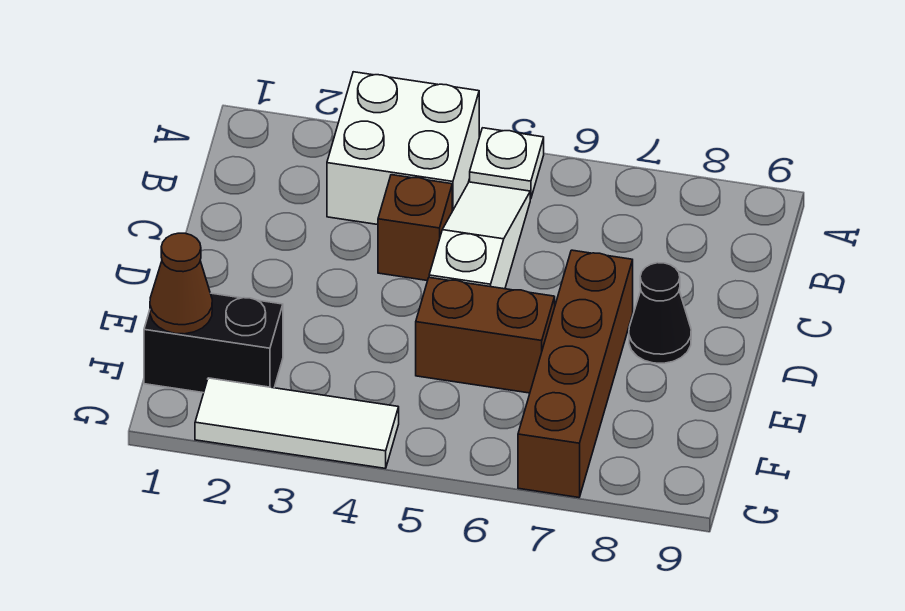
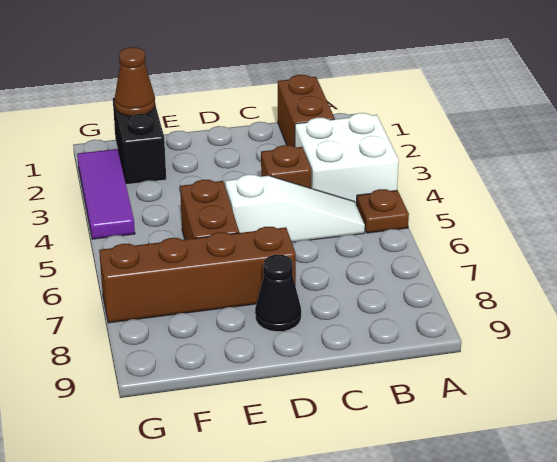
white plate A5 level 1 -> brown plate A5 level 1
none -> brown brick B1:B2 level 1
white tile G2:G4 level 1 -> purple tile G2:G4 level 1

